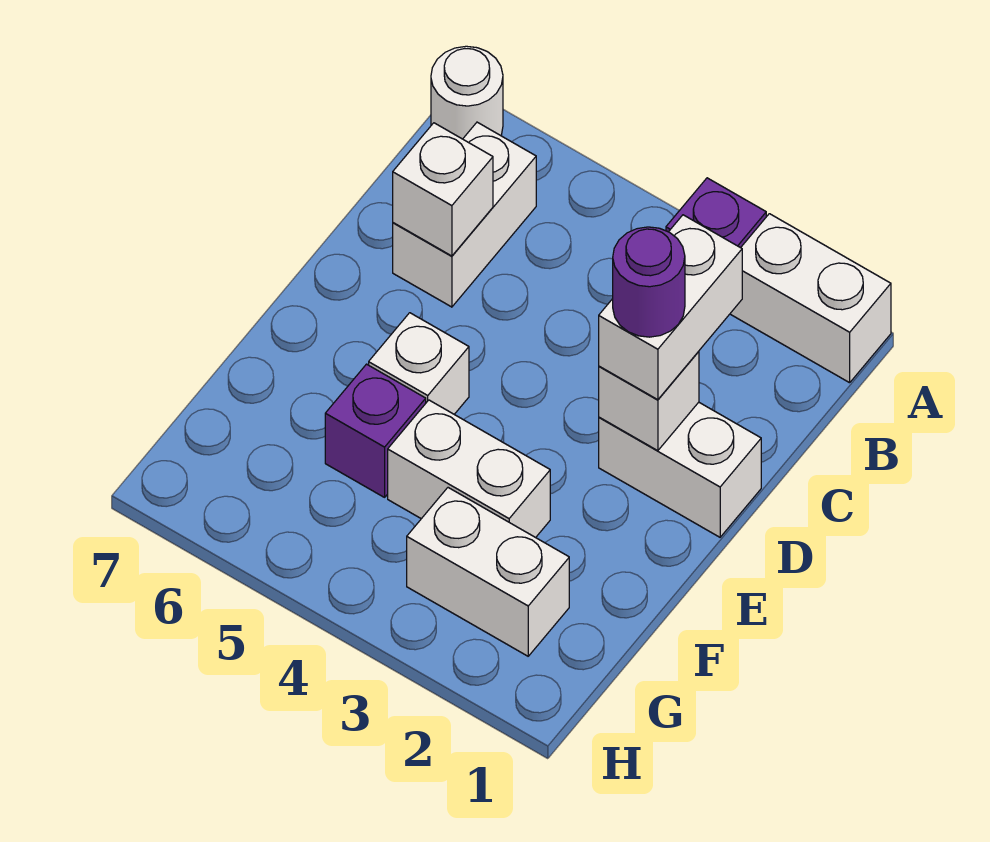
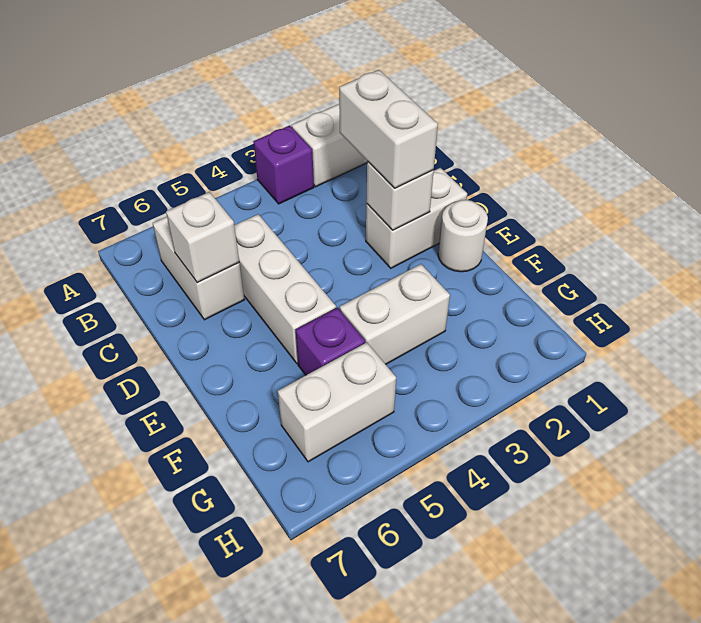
white round brick A7 level 1 -> white round brick E1 level 1
purple round brick D2 level 4 -> none
white brick E5 level 1 -> white brick C5:E5 level 1
white brick G2:G3 level 1 -> white brick G5:G6 level 1

